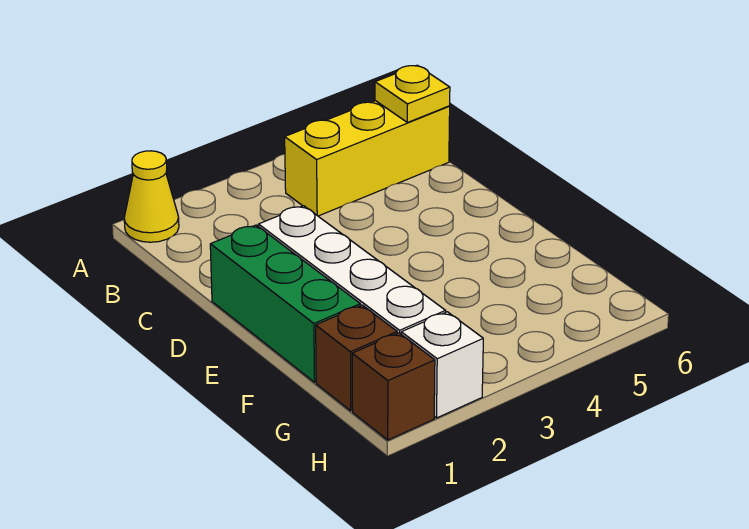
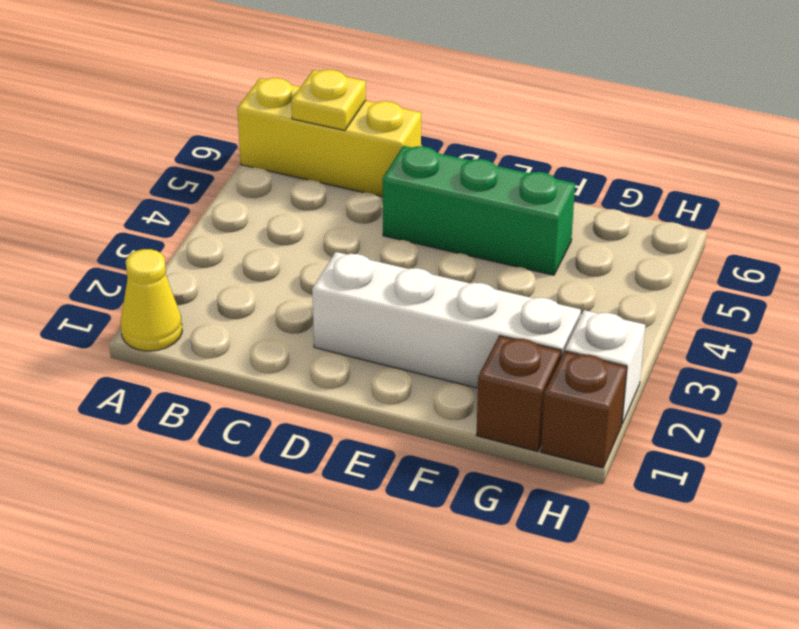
yellow brick B4:B6 level 1 -> yellow brick A6:C6 level 1
green brick D1:F1 level 1 -> green brick D5:F5 level 1

